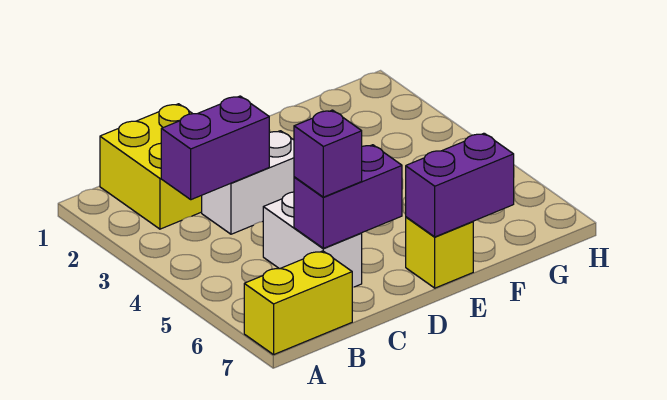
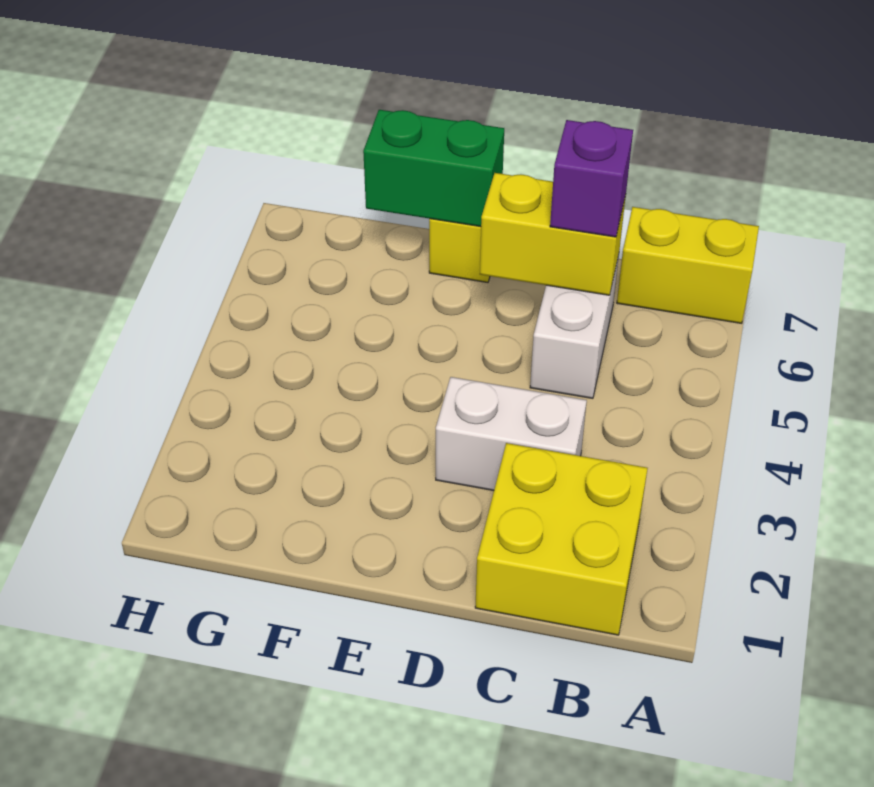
purple brick B3:C3 level 2 -> none
purple brick C6:D6 level 2 -> yellow brick C6:D6 level 2
purple brick E7:F7 level 2 -> green brick E7:F7 level 2

